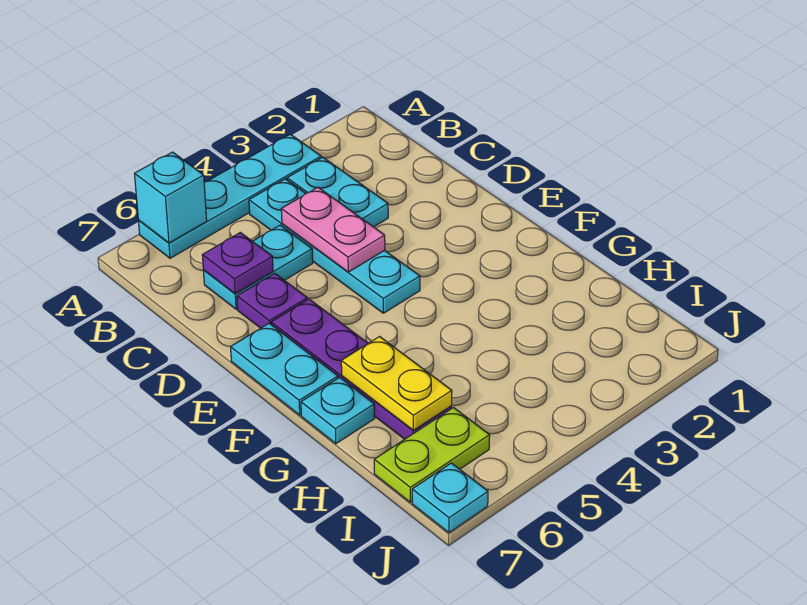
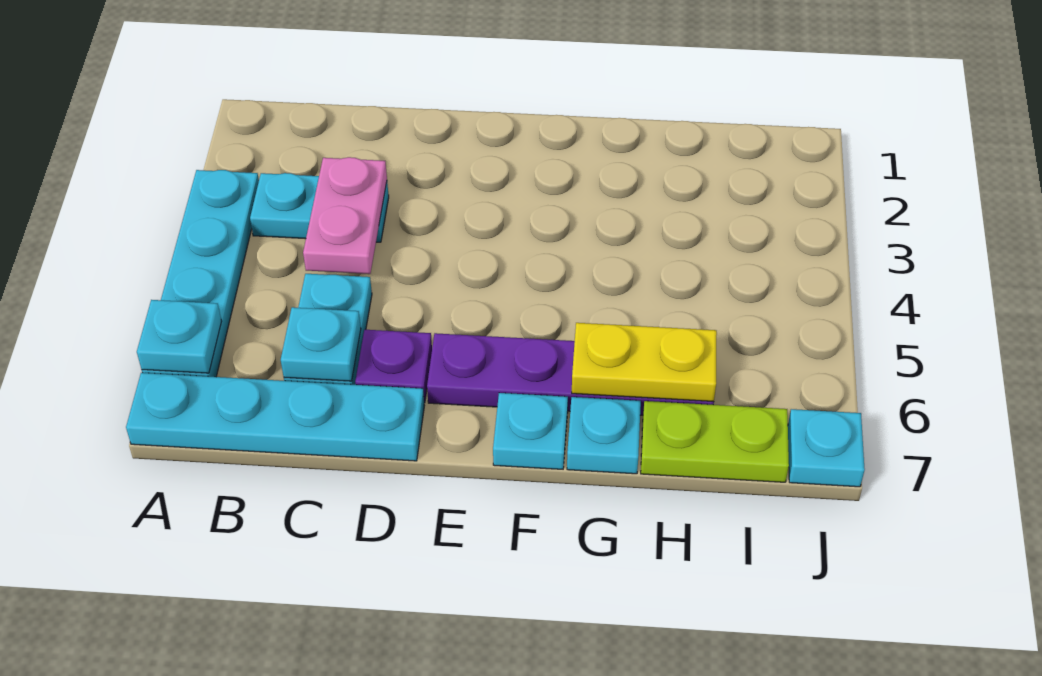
cyan brick A6 level 2 -> cyan plate A6 level 2
cyan plate B4:E4 level 1 -> cyan plate A7:D7 level 1
pink plate C4:D4 level 2 -> pink plate C3:C4 level 2
purple plate C6 level 2 -> cyan plate C6 level 2
cyan plate E7:F7 level 1 -> cyan plate F7 level 1
lime plate I6:I7 level 1 -> lime plate H7:I7 level 1

